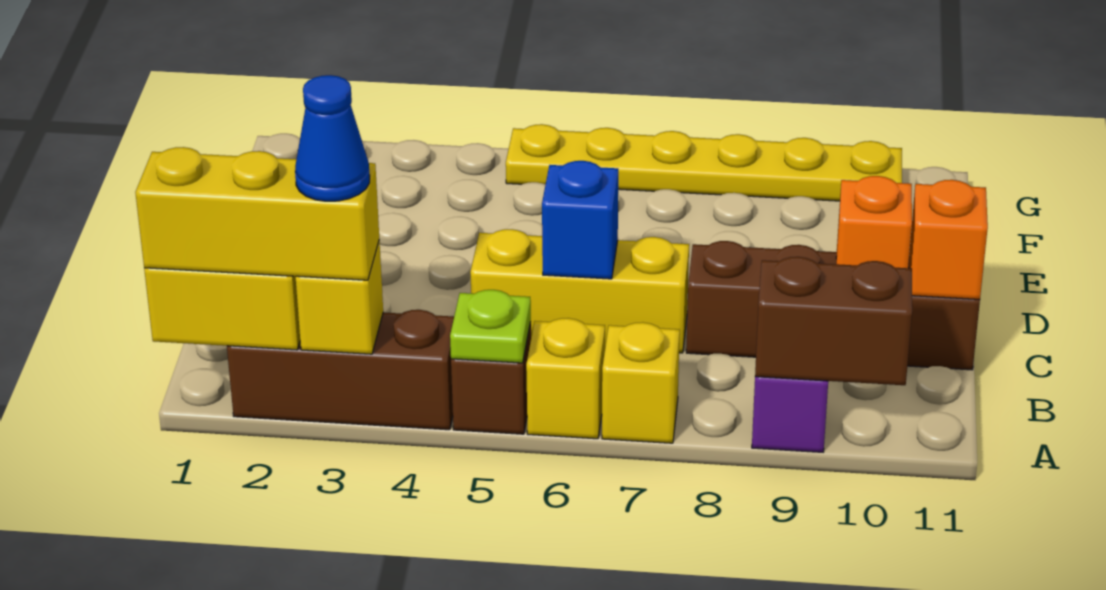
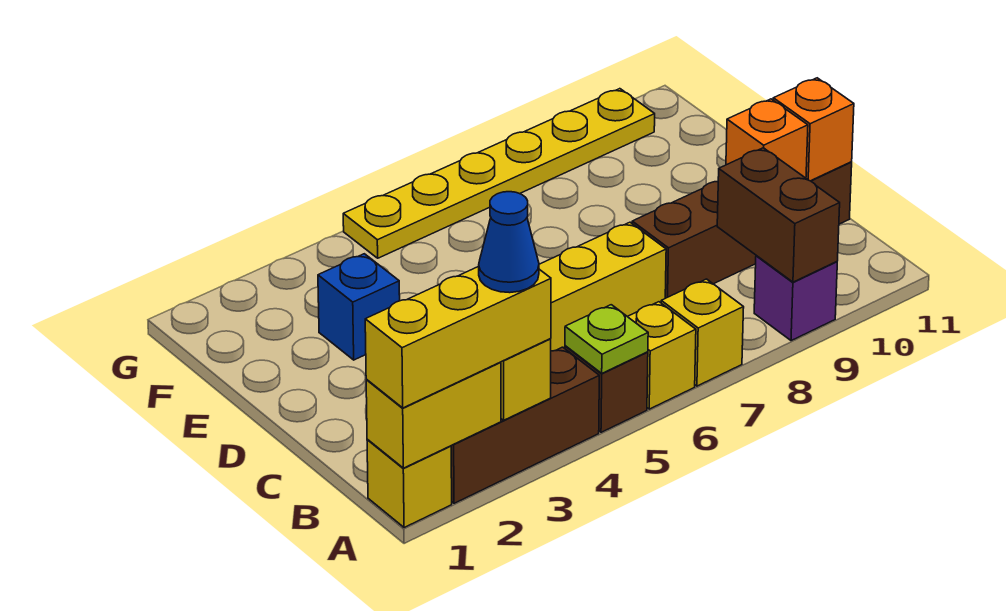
none -> yellow brick A1 level 1
brown brick A9:A10 level 2 -> brown brick A9:B9 level 2
blue brick C6 level 2 -> blue brick E3 level 1

